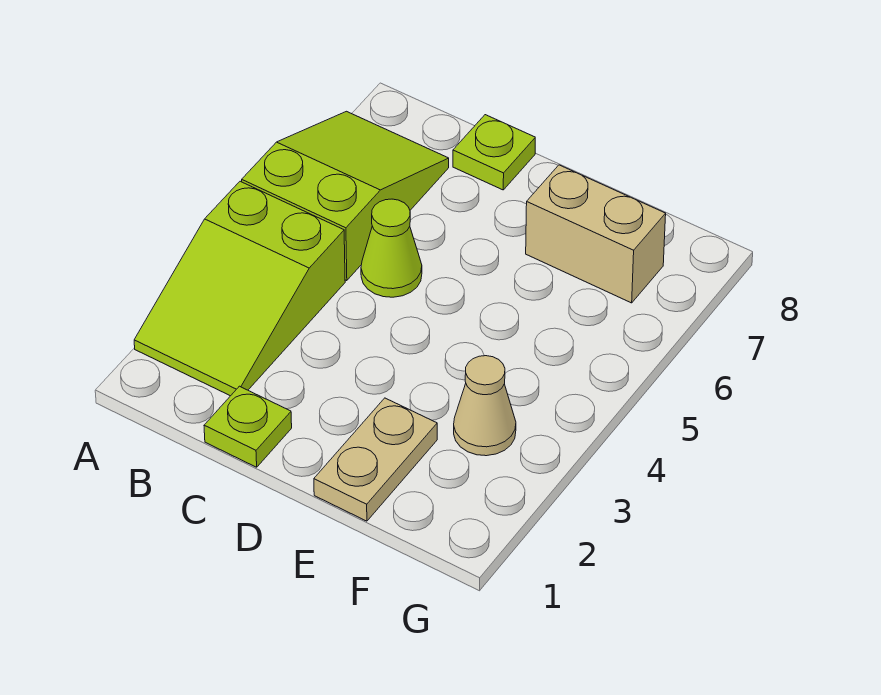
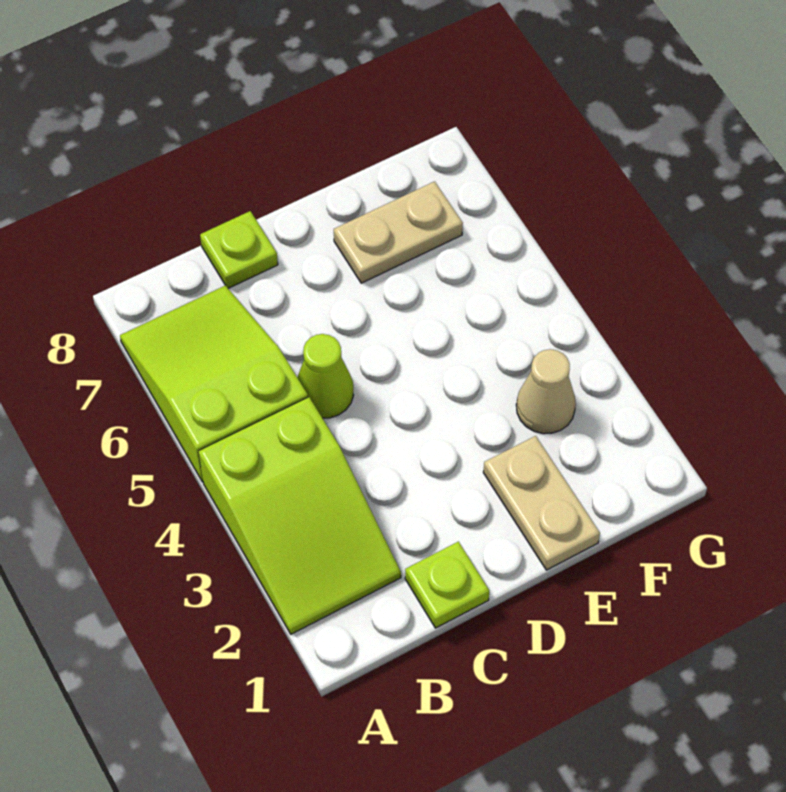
tan brick E7:F7 level 1 -> tan plate E7:F7 level 1

